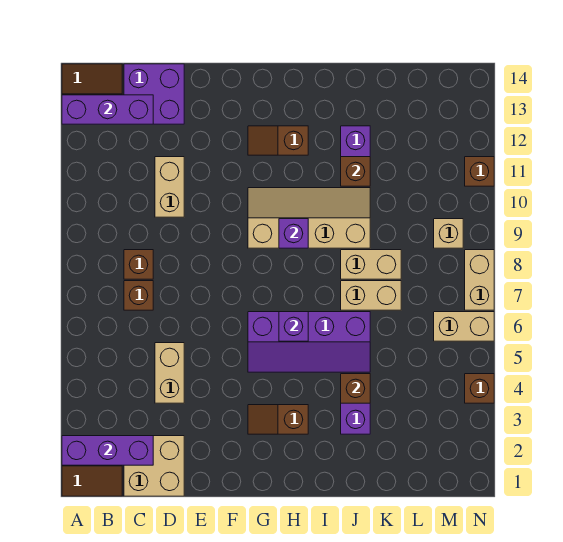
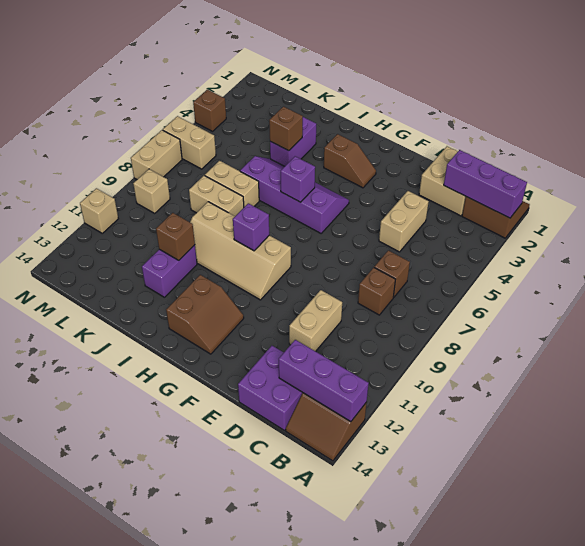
brown slope G12:H12 level 1 top H -> brown slope G12:H13 level 1 top H
brown brick N11 level 1 -> tan brick N11 level 1

